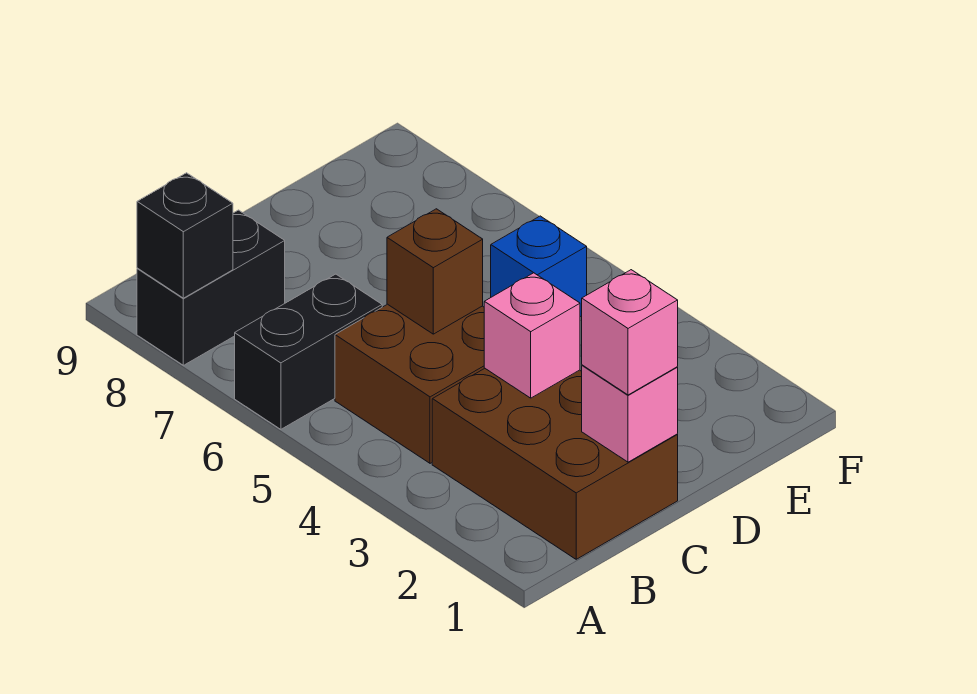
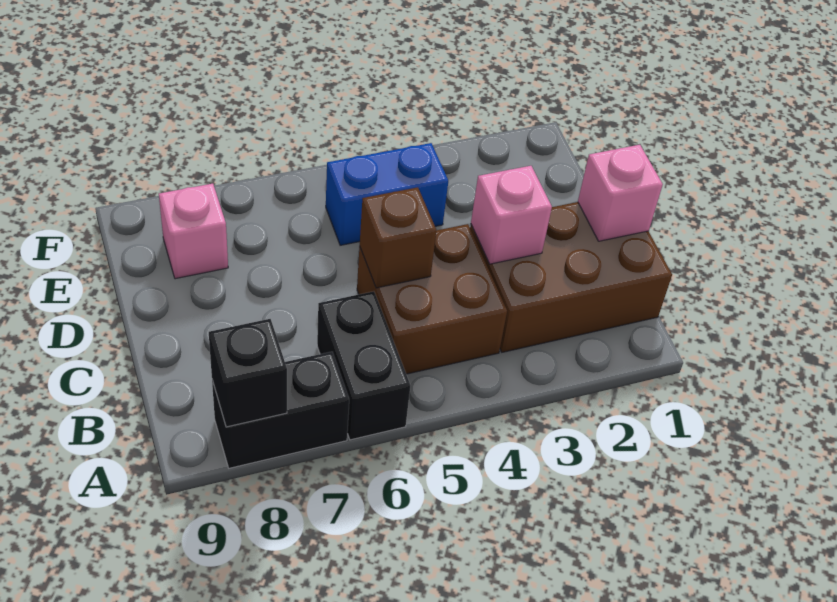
black brick A8:B8 level 1 -> black brick A7:A8 level 1
pink brick C1 level 3 -> pink brick E8 level 1
blue brick E5 level 1 -> blue brick E4:E5 level 1

